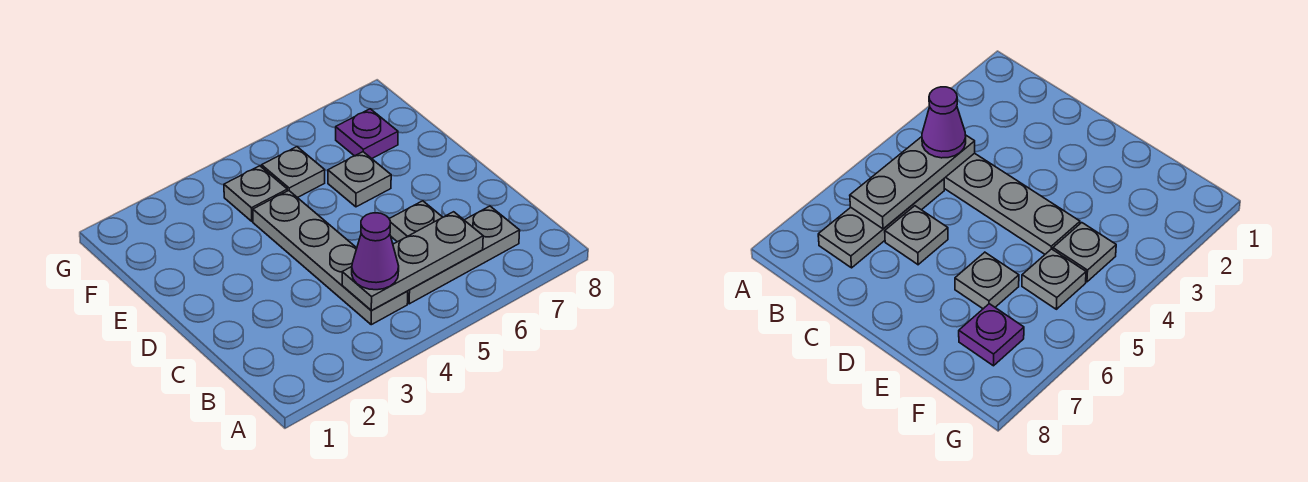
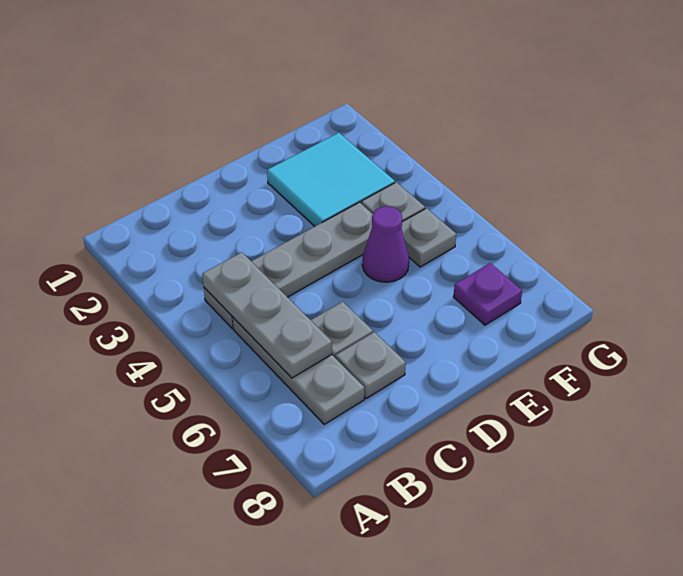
purple cone B4 level 3 -> purple cone E5 level 1
none -> cyan tile E2:F3 level 1
grey plate E6 level 1 -> grey plate C7 level 1

